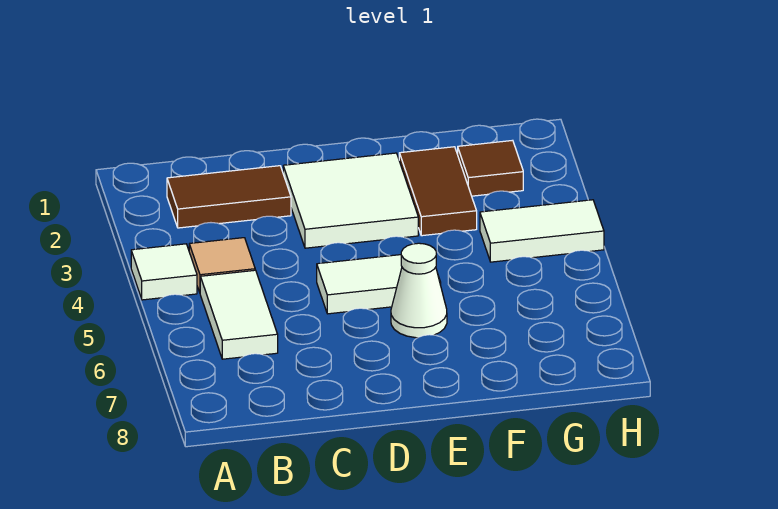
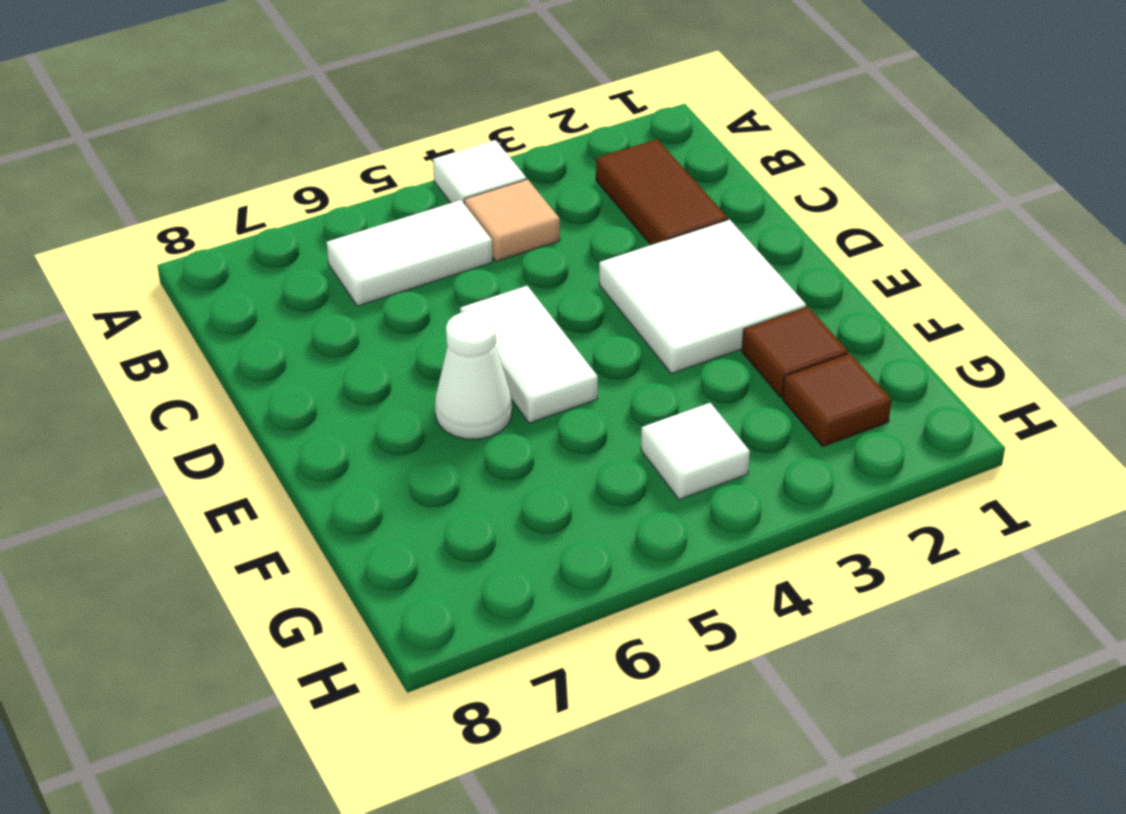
brown tile F2:F3 level 1 -> brown tile F2 level 1
white tile G4:H4 level 1 -> white tile G4 level 1

